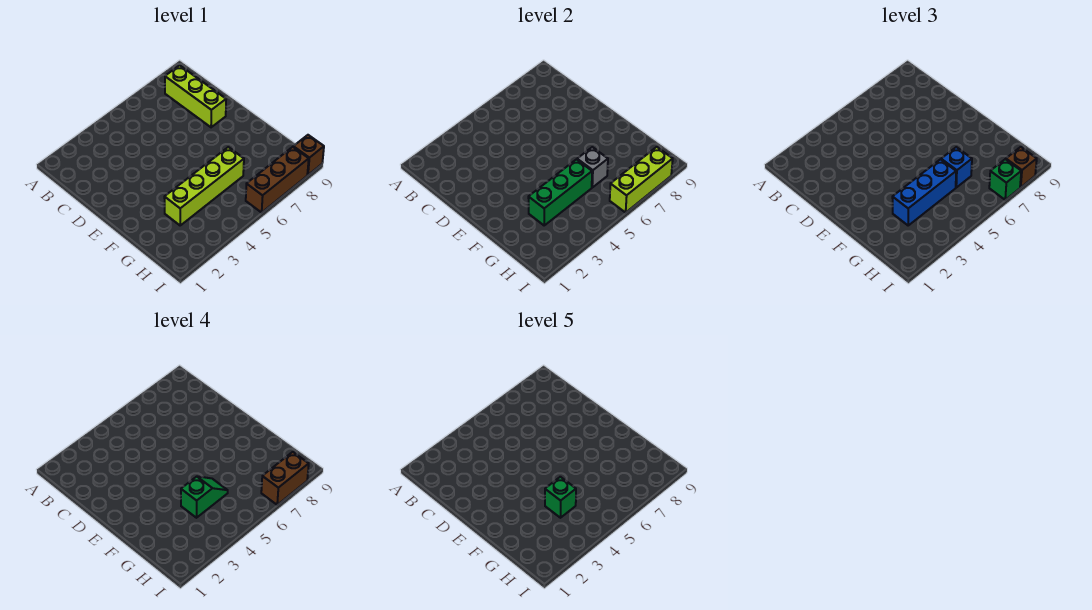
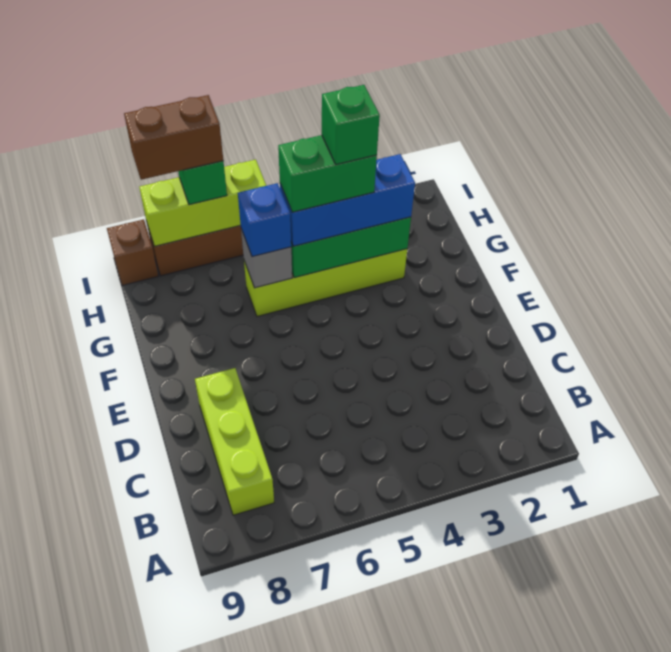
green slope G4:G5 level 4 top 4 -> green brick G4:G5 level 4
brown brick I8 level 3 -> none

